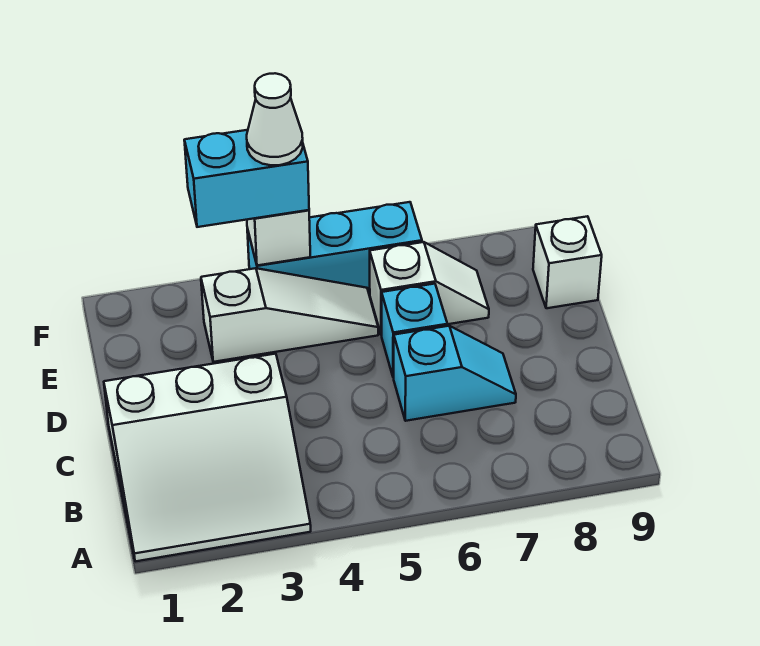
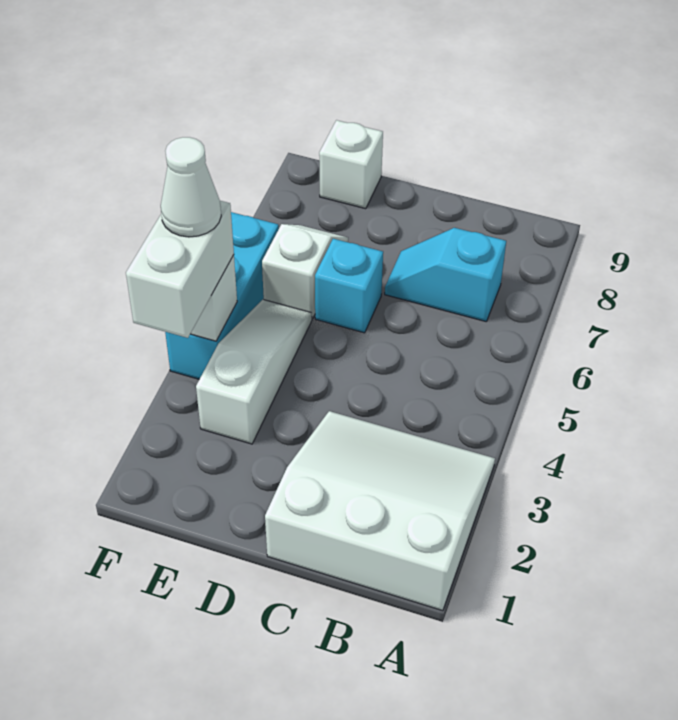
white slope A1:C3 level 1 top C -> white slope A1:C3 level 1 top 1
cyan slope C6:C7 level 1 top 6 -> cyan slope B7:C7 level 1 top B
cyan brick F3:F4 level 3 -> white brick F3:F4 level 3

